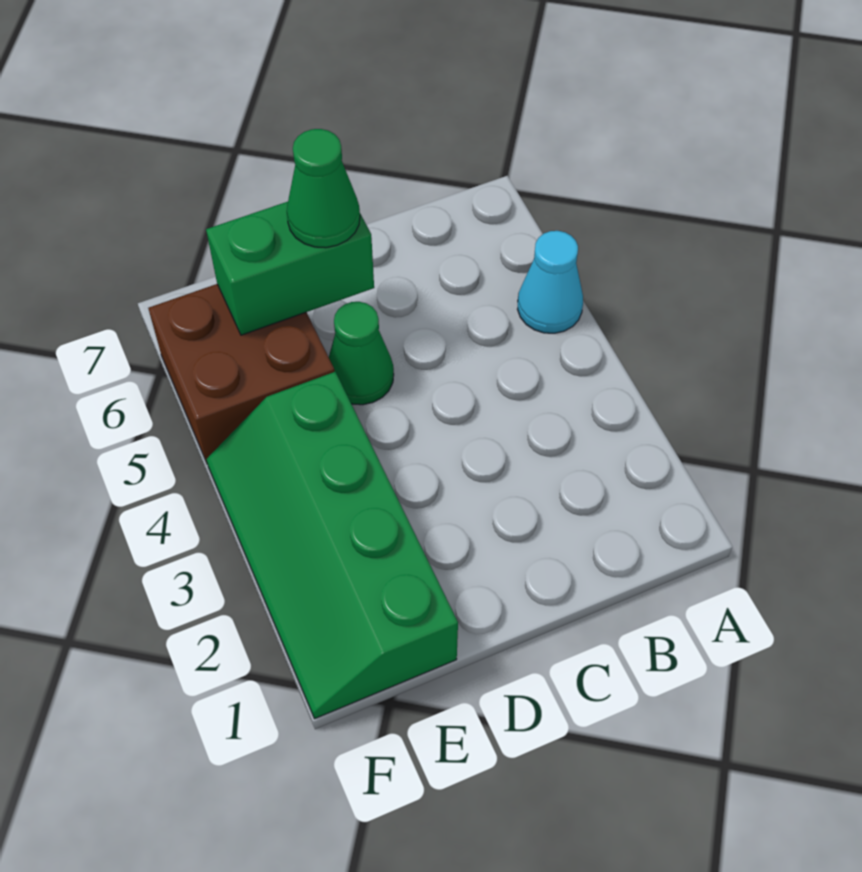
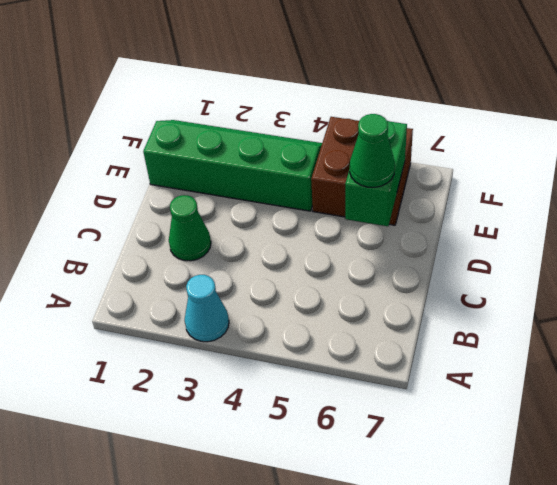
cyan cone A5 level 1 -> cyan cone A3 level 1
green cone D5 level 1 -> green cone C2 level 1

